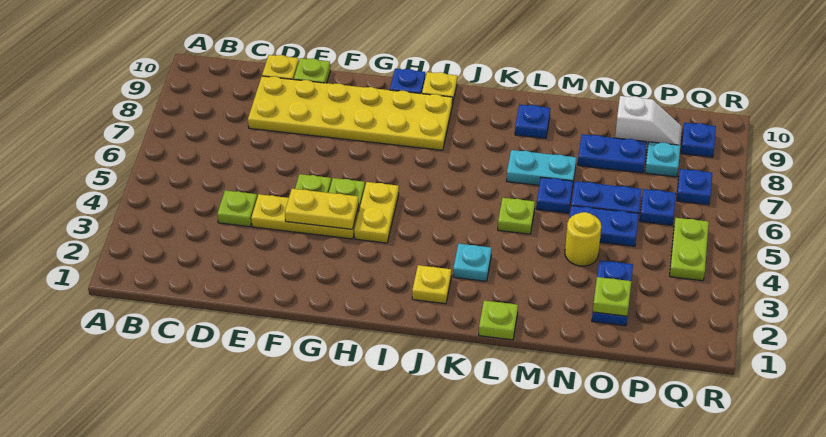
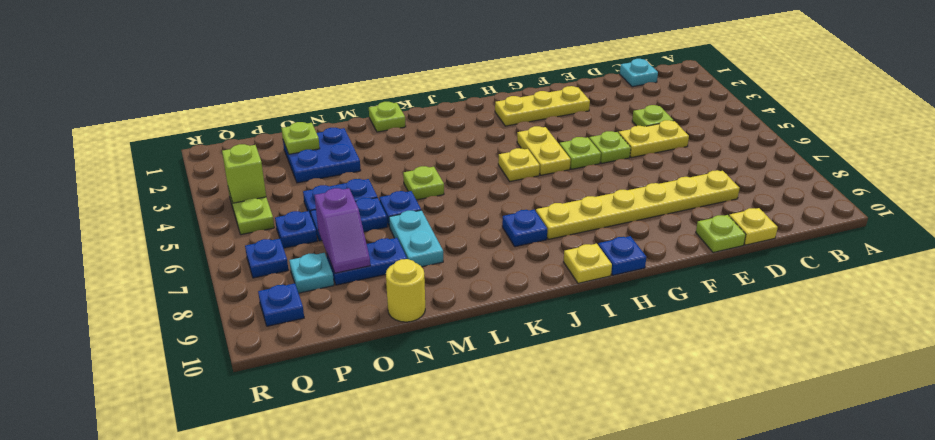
yellow plate D8:I9 level 1 -> yellow plate D8:I8 level 1
yellow plate E4:G4 level 1 -> yellow plate F2:H2 level 1
yellow plate F4:G4 level 2 -> yellow plate D5:E5 level 1
yellow plate J2 level 1 -> yellow plate I5 level 1
cyan plate K3 level 1 -> cyan plate C1 level 1
cyan plate L7:M7 level 1 -> cyan plate M7:M8 level 1
blue plate L9 level 1 -> blue plate J8 level 1
yellow round brick N4 level 1 -> yellow round brick N10 level 1
blue plate O2:O3 level 1 -> blue plate N2:O3 level 1
none -> purple slope O7:O8 level 2 top 7
white slope O9:P9 level 1 top O -> none
none -> lime brick Q4 level 2

